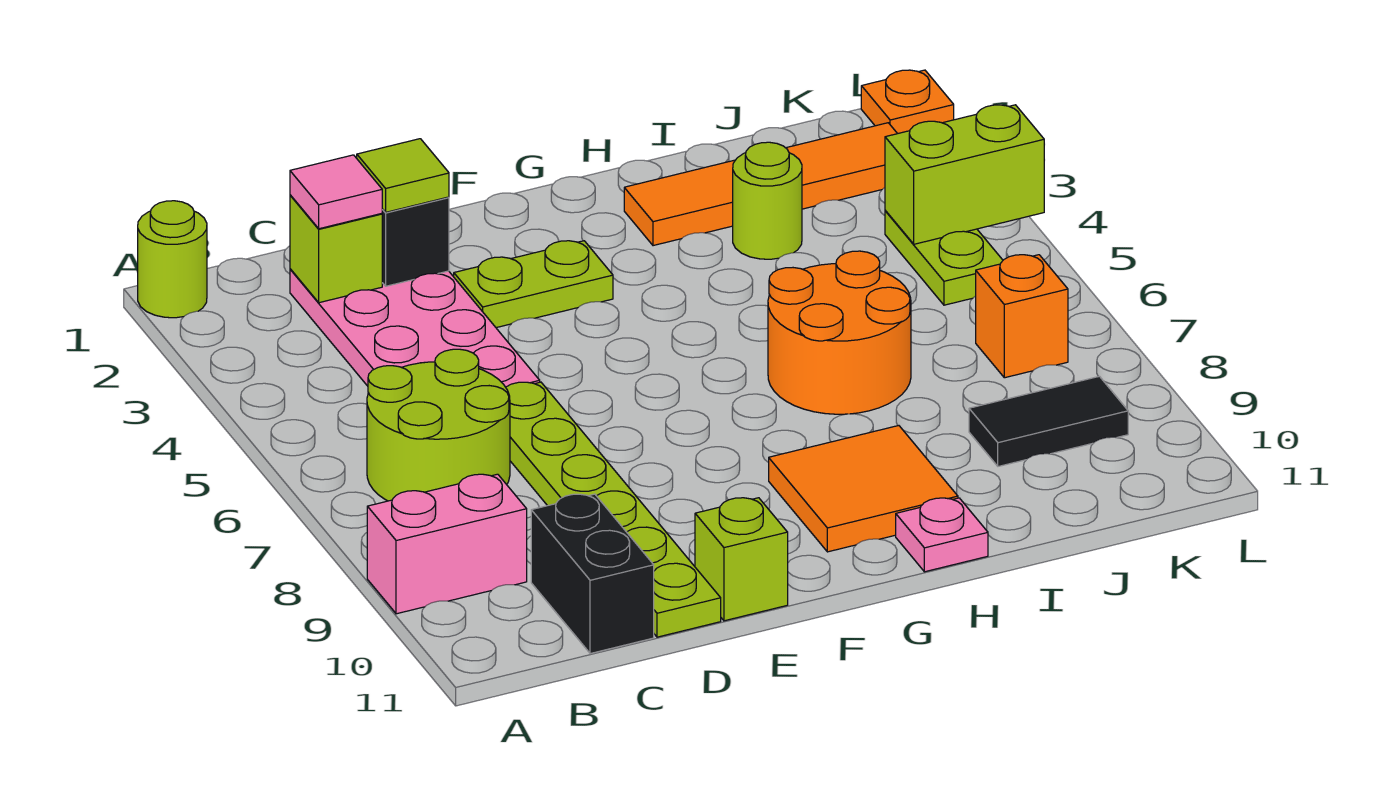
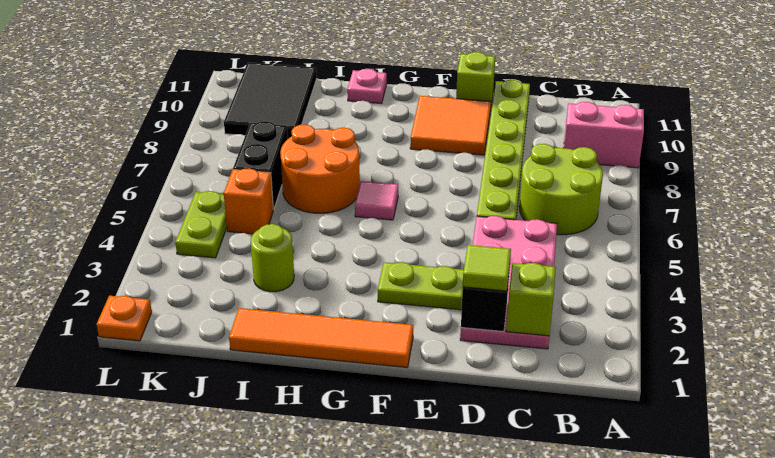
lime round brick A1 level 1 -> none
pink tile C2 level 3 -> pink tile G6 level 1
black brick C10:C11 level 1 -> black brick J6:J7 level 1
orange tile G9:H10 level 1 -> orange tile E9:F10 level 1
orange tile H2:K2 level 1 -> orange tile F1:I1 level 1
black tile J9:K9 level 1 -> black tile J9:K11 level 1
lime brick K4:L4 level 2 -> none
orange brick K7 level 1 -> orange brick J5 level 1

